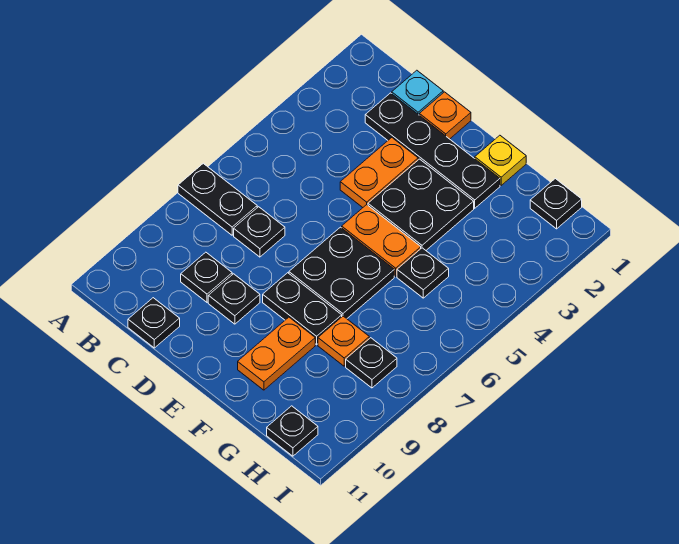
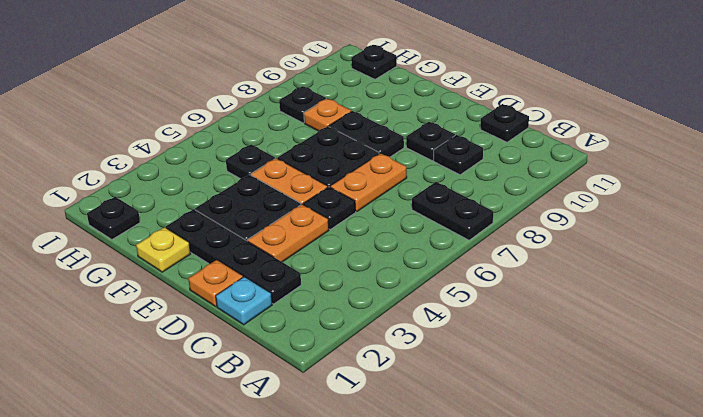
black plate C7 level 1 -> black plate D5 level 1
orange plate F9:F10 level 1 -> orange plate D6:D7 level 1

